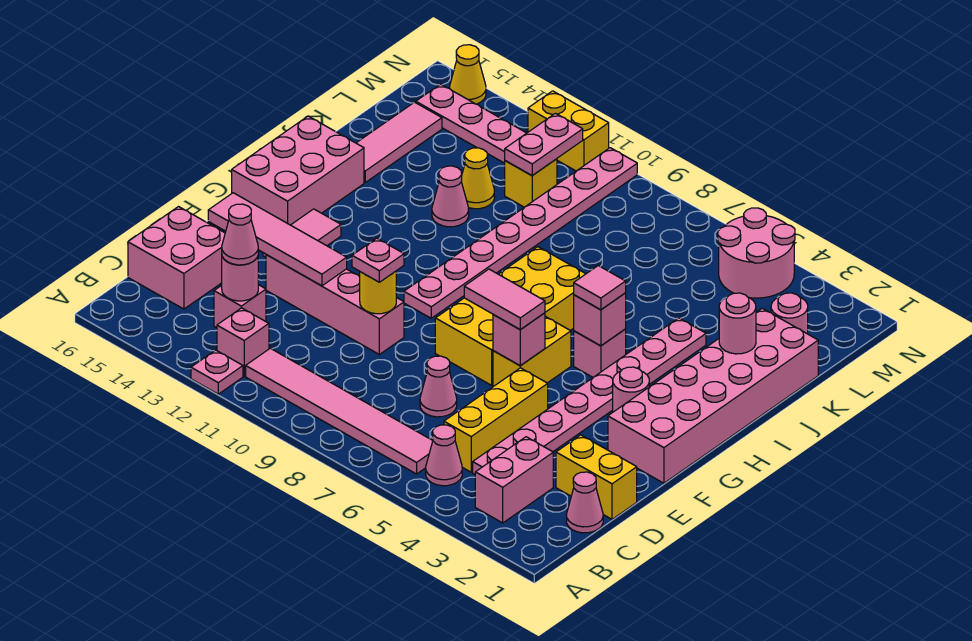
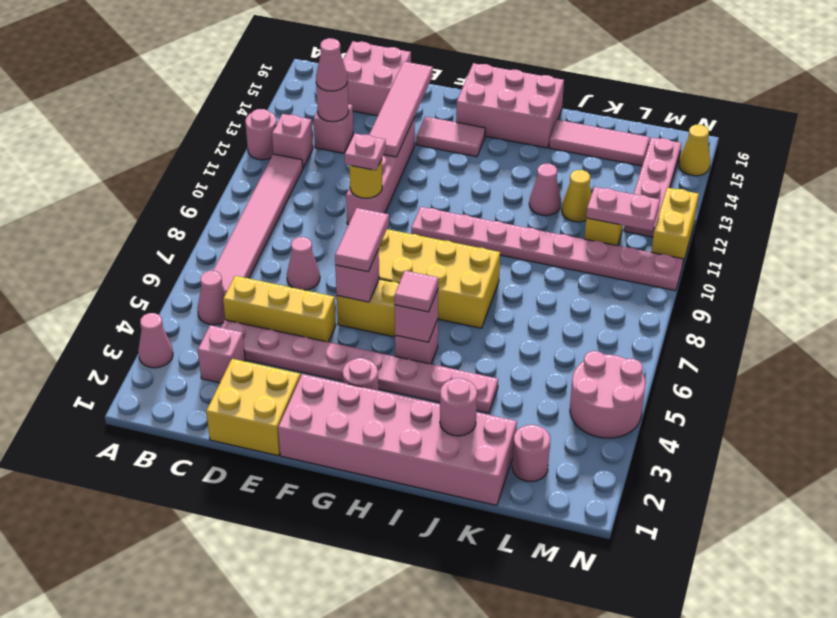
pink plate A12 level 1 -> pink round brick A12 level 1
pink brick B3:C3 level 1 -> pink brick C3 level 1
pink cone C1 level 1 -> pink cone A3 level 1
yellow brick D1:D2 level 1 -> yellow brick D1:E2 level 1

